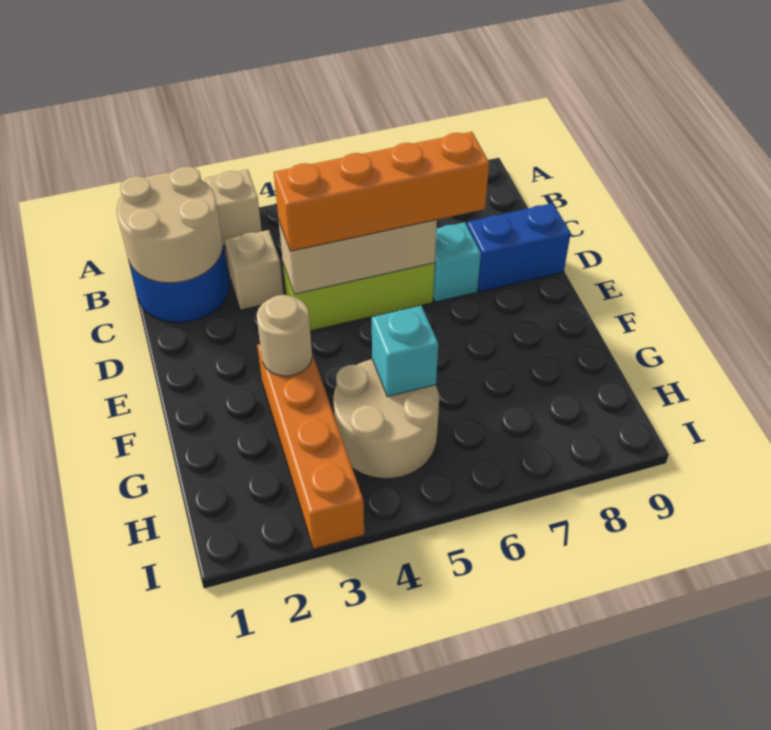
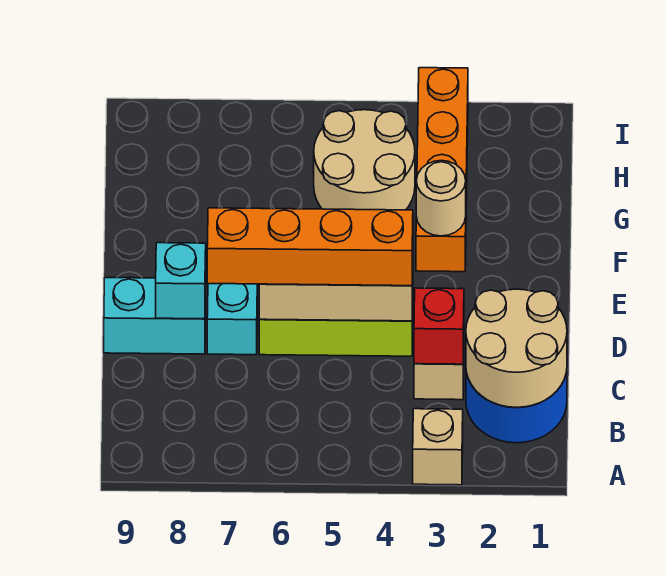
none -> red brick C3 level 2
blue brick D8:D9 level 1 -> cyan brick D8:D9 level 1
cyan brick G5 level 2 -> cyan brick D8 level 2

